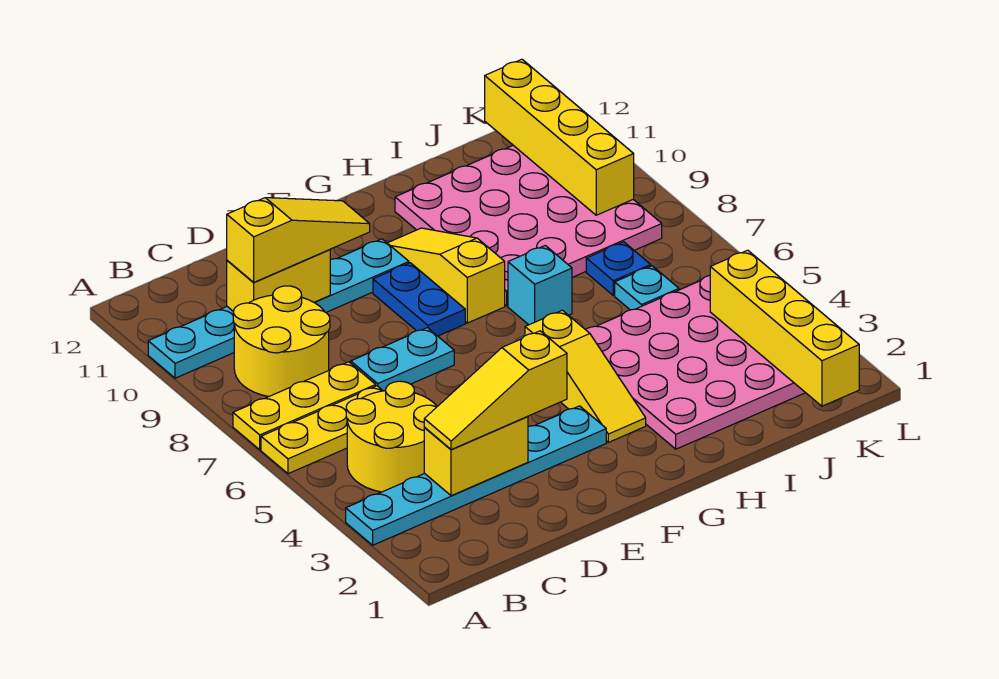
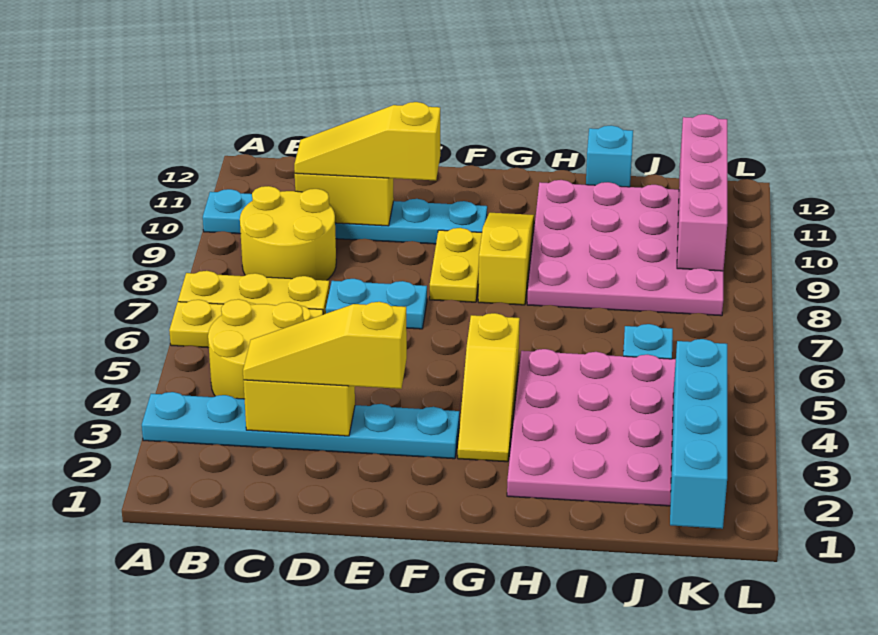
yellow slope C10:E10 level 3 top C -> yellow slope C10:E10 level 3 top E
blue plate F8:F9 level 1 -> yellow plate F8:F9 level 1
cyan brick H7 level 1 -> cyan brick I12 level 1
blue plate J7 level 1 -> none
yellow brick K1:K4 level 2 -> cyan brick K1:K4 level 2
yellow brick K9:K12 level 2 -> pink brick K9:K12 level 2

